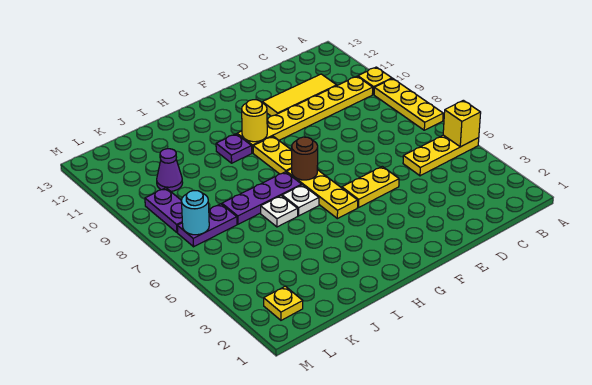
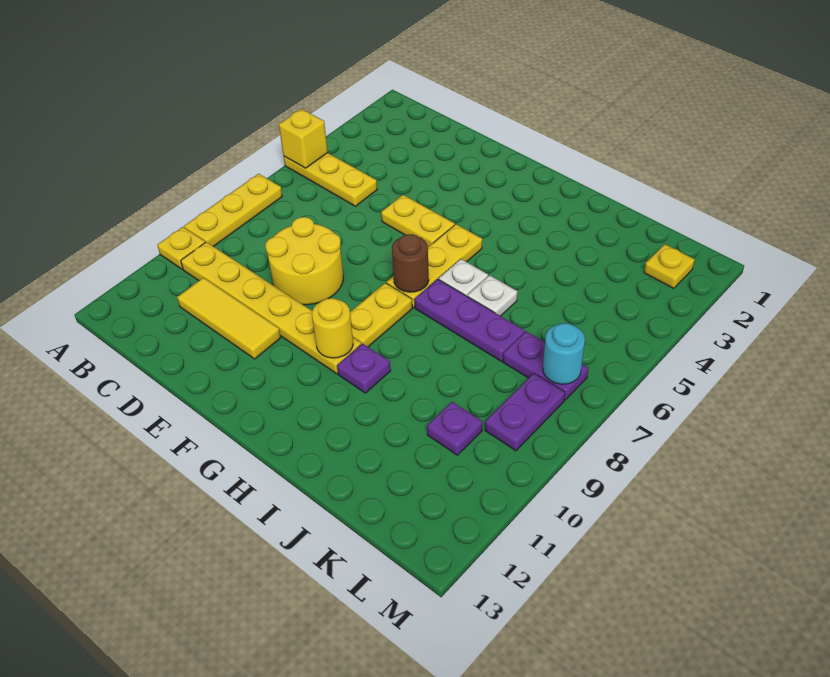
none -> yellow round brick D8:E9 level 1
purple cone K10 level 1 -> purple plate K10 level 1

